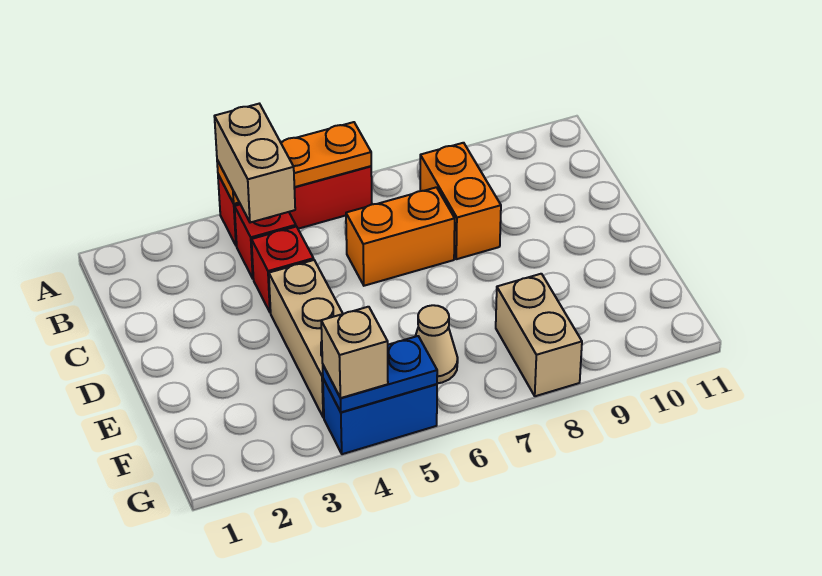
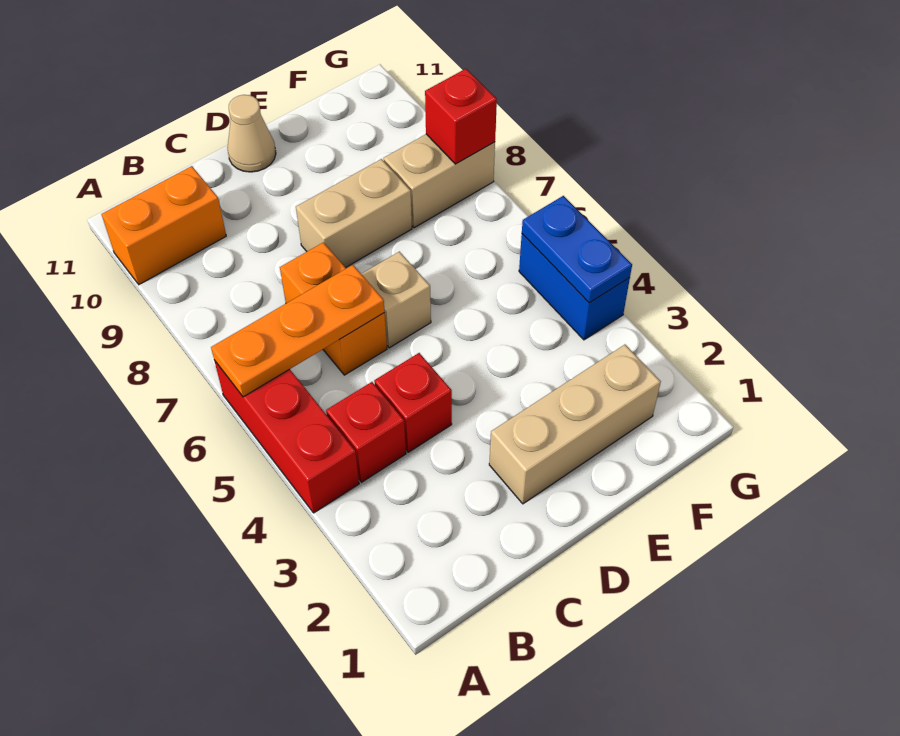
orange plate A4:A6 level 2 -> orange plate A6:C6 level 2
tan brick A4:B4 level 3 -> tan brick D8:E8 level 1
orange brick B8:C8 level 1 -> orange brick A10:B10 level 1
tan brick D4:F4 level 1 -> tan brick D2:F2 level 1
tan cone F6 level 1 -> tan cone D11 level 1
tan brick G4 level 3 -> tan brick D6 level 1
none -> red brick G8 level 2

